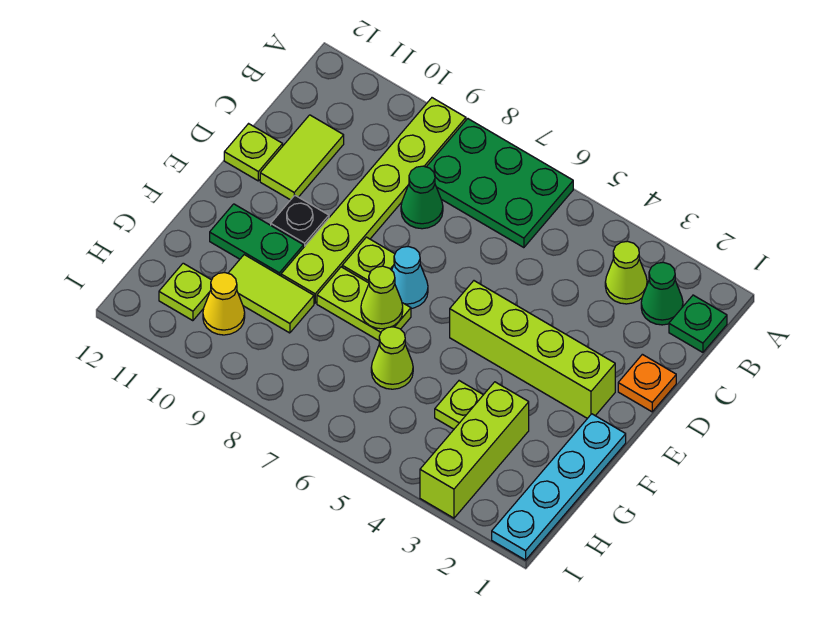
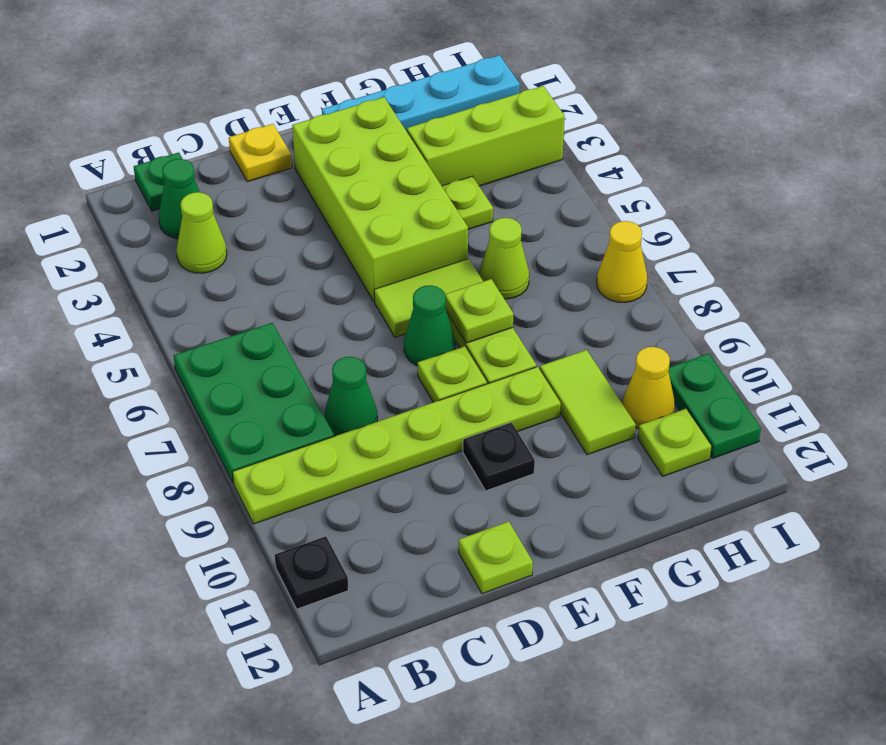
none -> black plate A11 level 1
lime tile C11:D11 level 1 -> lime tile E6:F6 level 1
orange plate D1 level 1 -> yellow plate D1 level 1
lime brick E2:E5 level 1 -> lime brick E2:F5 level 1
cyan cone E7 level 1 -> green cone E7 level 1
lime cone F7 level 2 -> lime plate F7 level 2
green plate F10:F11 level 1 -> green plate I10:I11 level 1
none -> yellow cone I7 level 1

